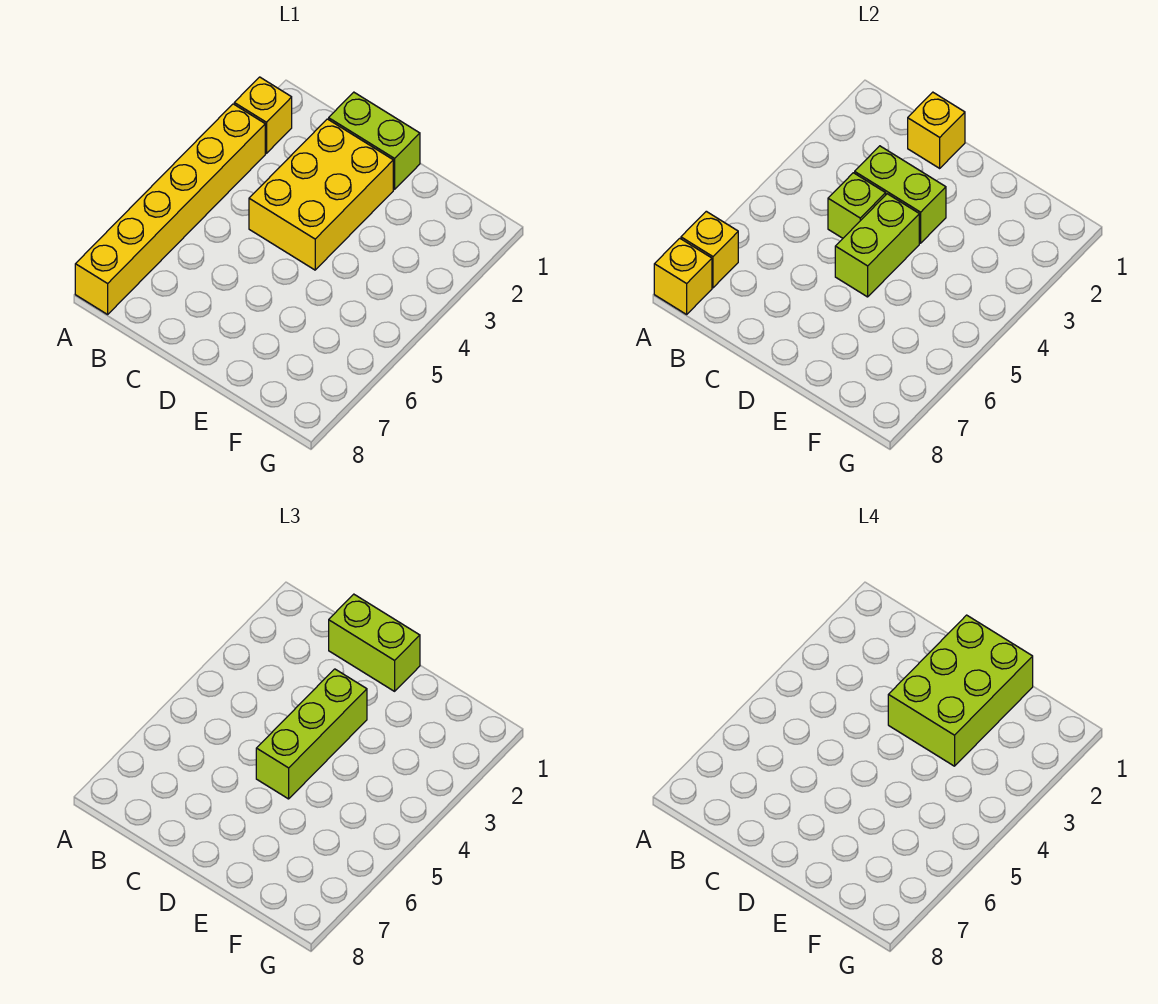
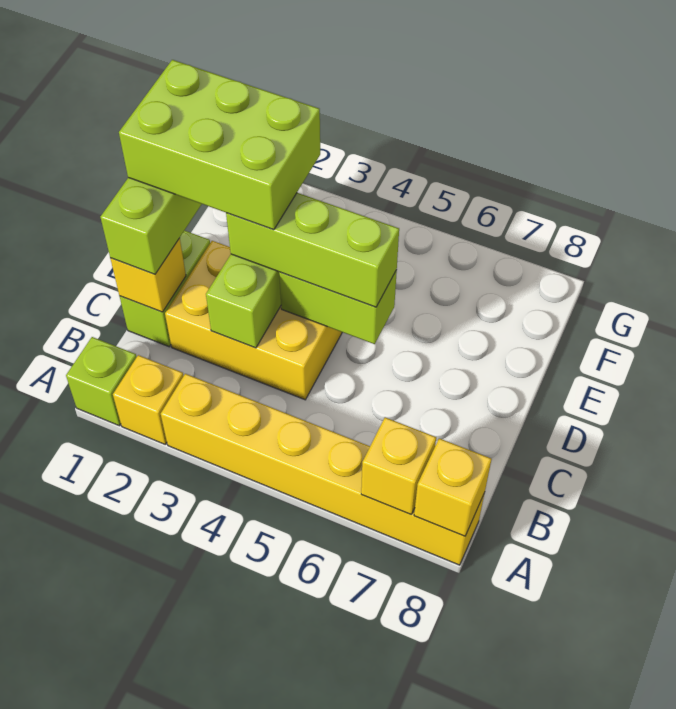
lime brick C4 level 2 -> lime brick A1 level 1

